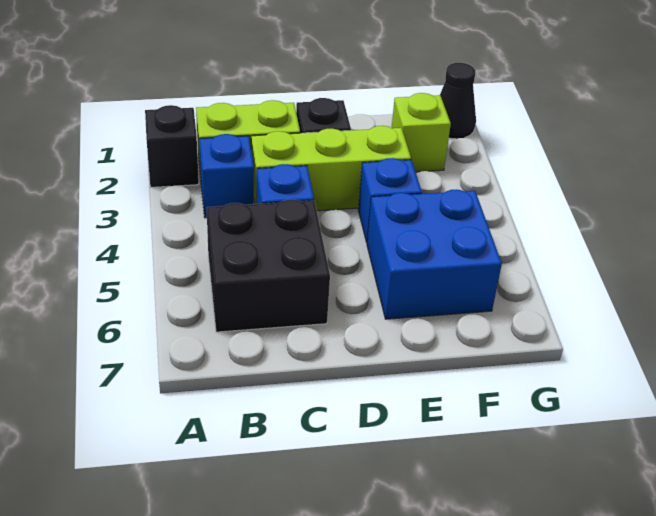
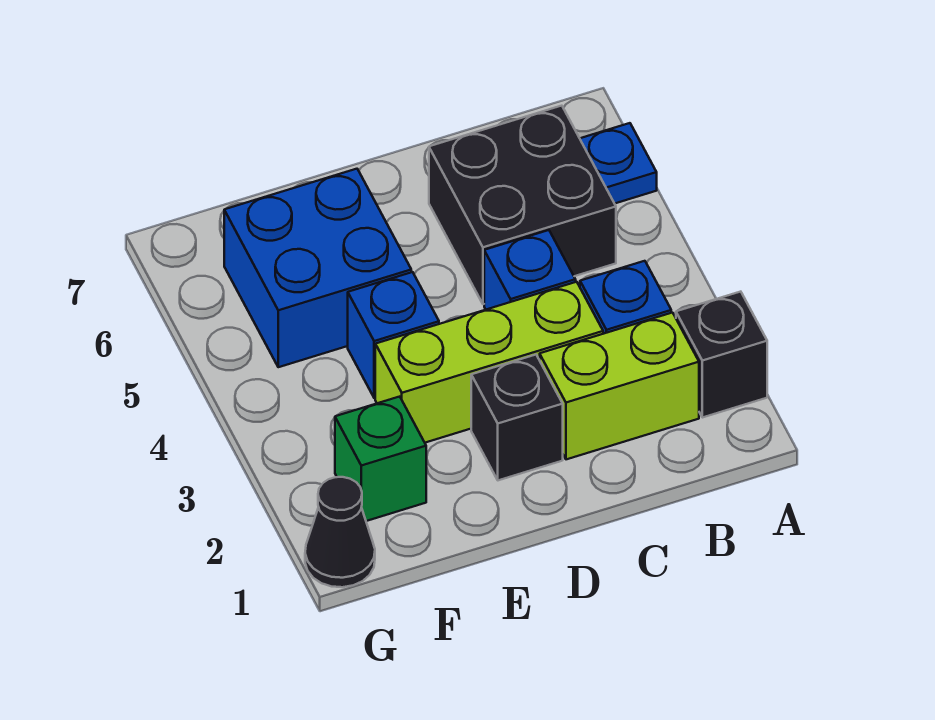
none -> blue plate A6 level 1
lime brick F2 level 1 -> green brick F2 level 1

